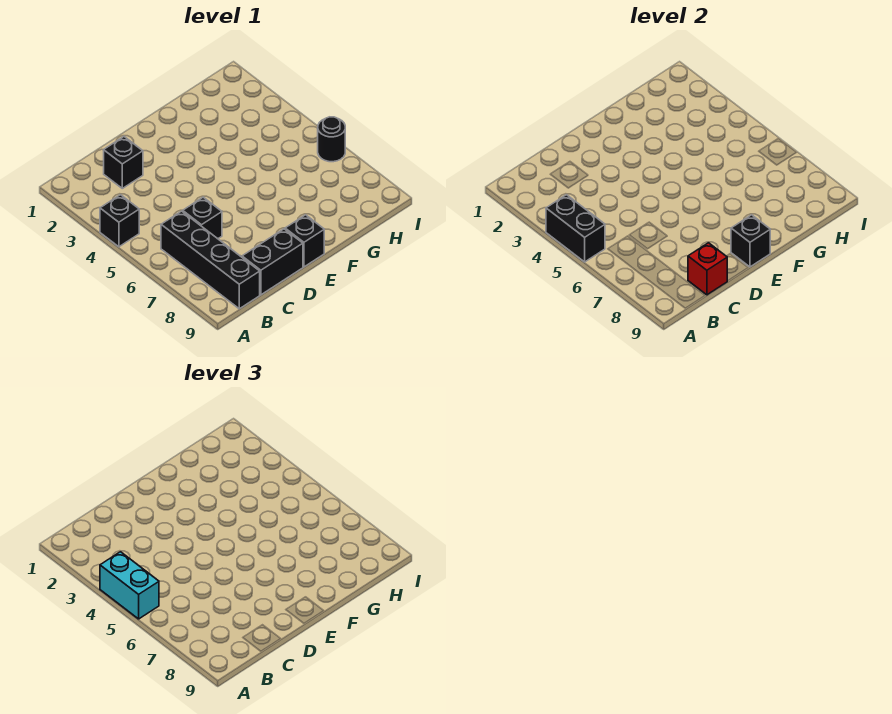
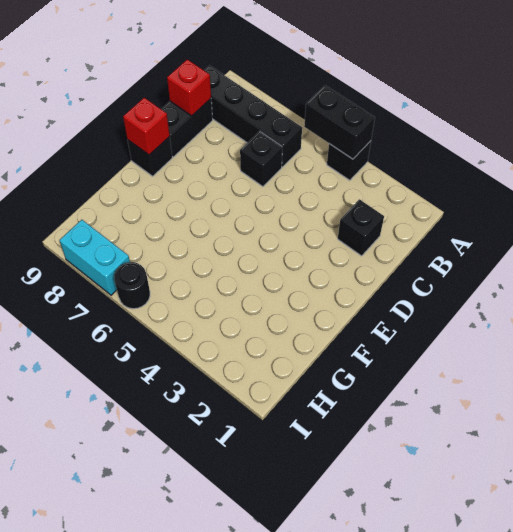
cyan brick A4:A5 level 3 -> cyan brick I7:I8 level 1
black brick E9 level 2 -> red brick E9 level 2

